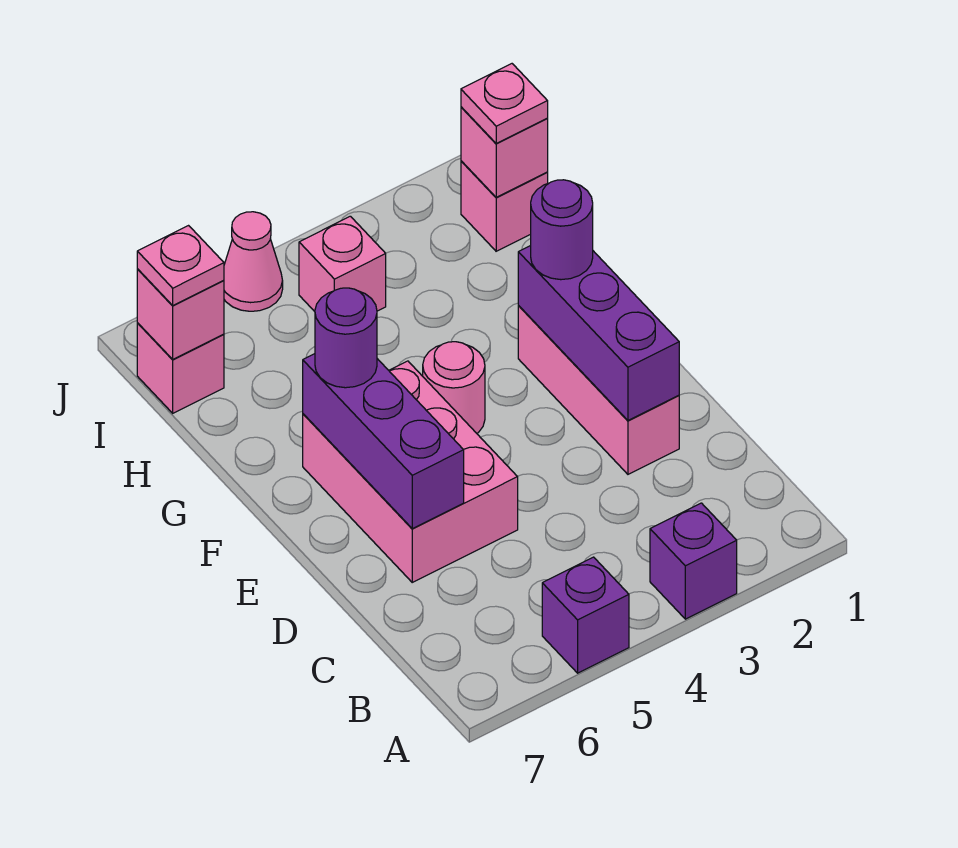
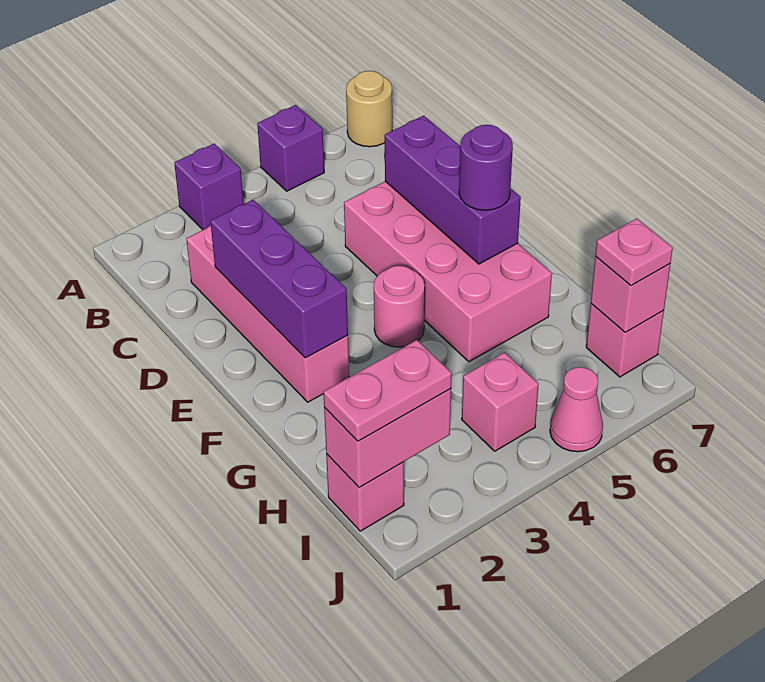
none -> tan round brick A7 level 1
pink brick D2:F2 level 1 -> pink brick C2:F2 level 1
pink brick D5:F6 level 1 -> pink brick D5:G6 level 1
purple round brick F2 level 3 -> none
pink brick I1 level 2 -> pink brick I1:I2 level 2
pink plate I1 level 3 -> pink plate I1:I2 level 3

